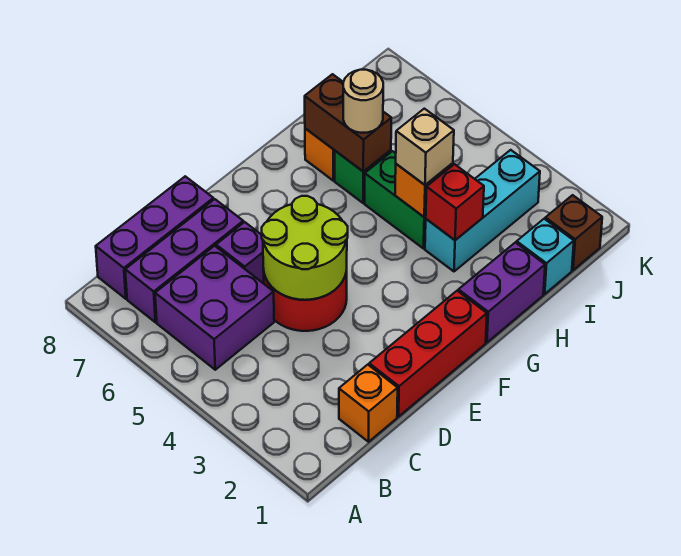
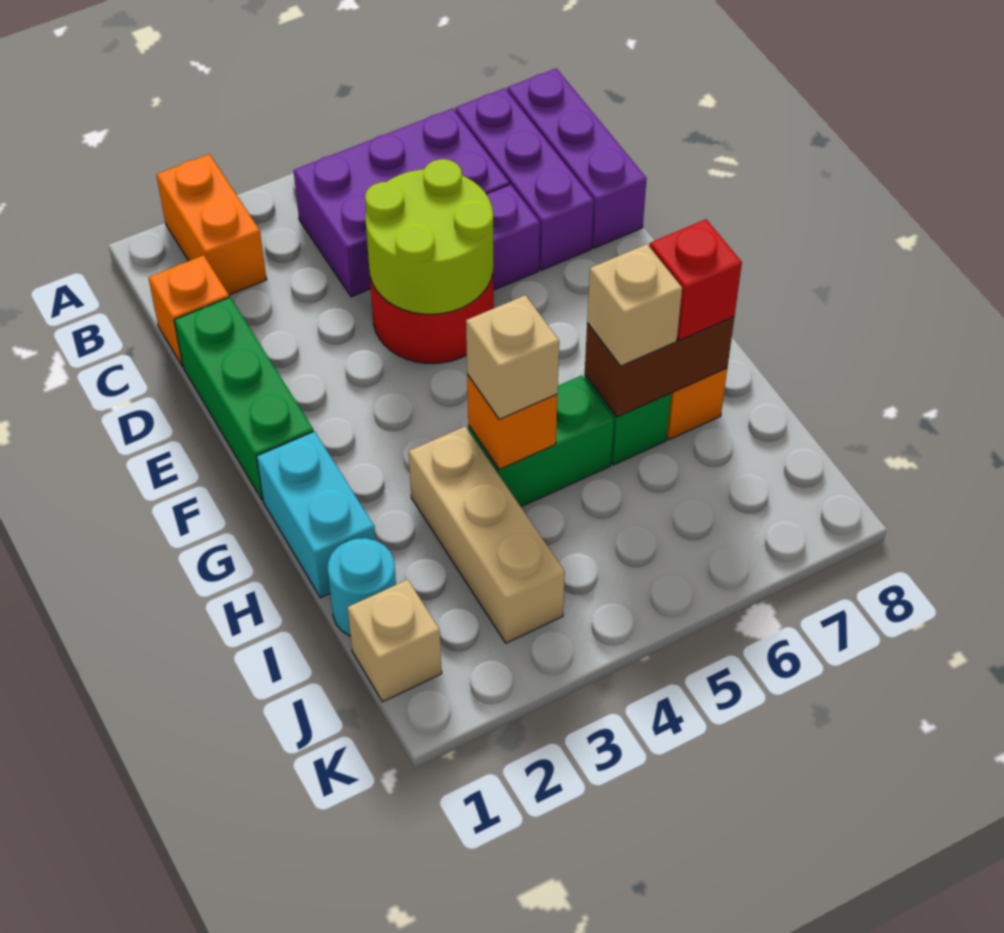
none -> orange brick A2:B2 level 1
purple brick B5:C6 level 1 -> purple brick B4:C6 level 1
red brick D1:F1 level 1 -> green brick D1:F1 level 1
purple brick G1:H1 level 1 -> cyan brick G1:H1 level 1
cyan brick H3:J3 level 1 -> tan brick H3:J3 level 1
red brick H3 level 2 -> red brick H7 level 3
tan round brick H6 level 3 -> tan brick H6 level 3
cyan brick I1 level 1 -> cyan round brick I1 level 1
brown brick J1 level 1 -> tan brick J1 level 1

